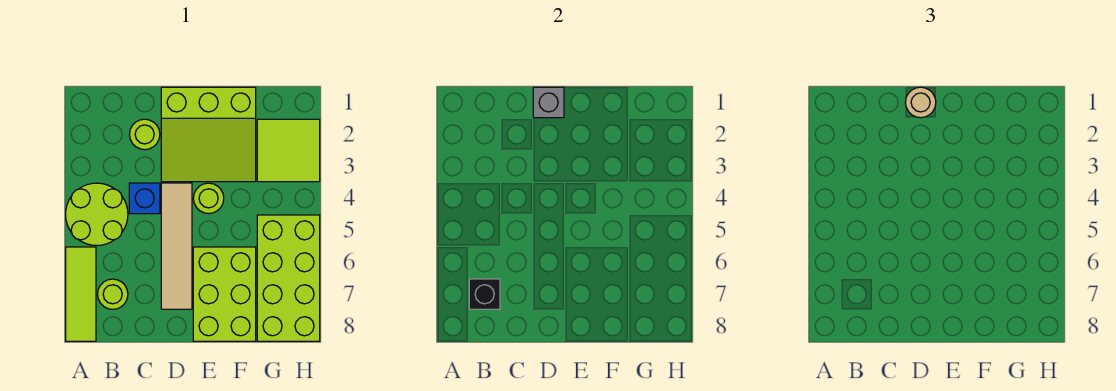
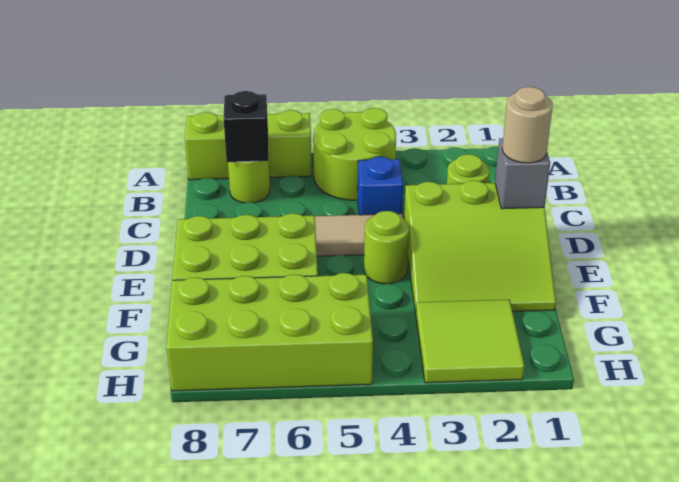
lime tile A6:A8 level 1 -> lime brick A6:A8 level 1
lime slope D1:F3 level 1 top 1 -> lime slope D1:F3 level 1 top D

